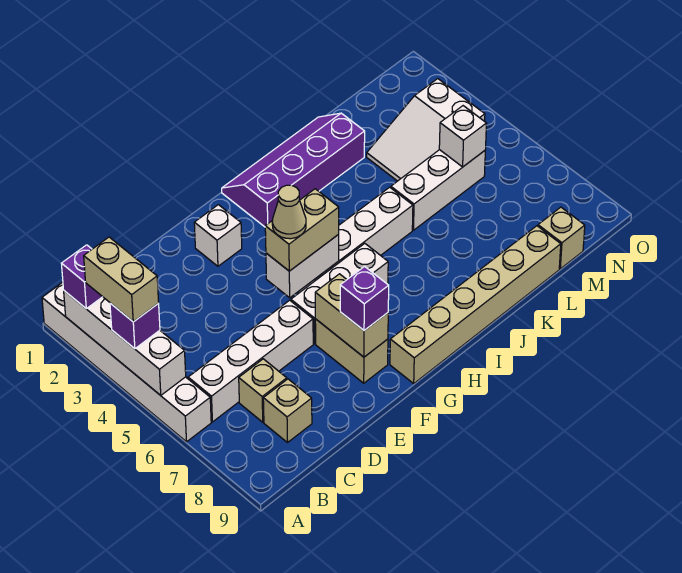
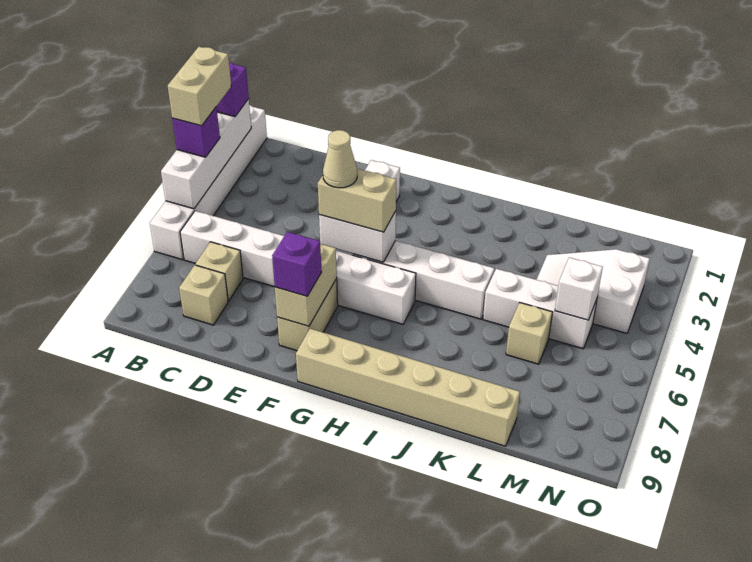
purple slope H1:K2 level 1 top 2 -> none
tan brick M9 level 1 -> tan brick L6 level 1

